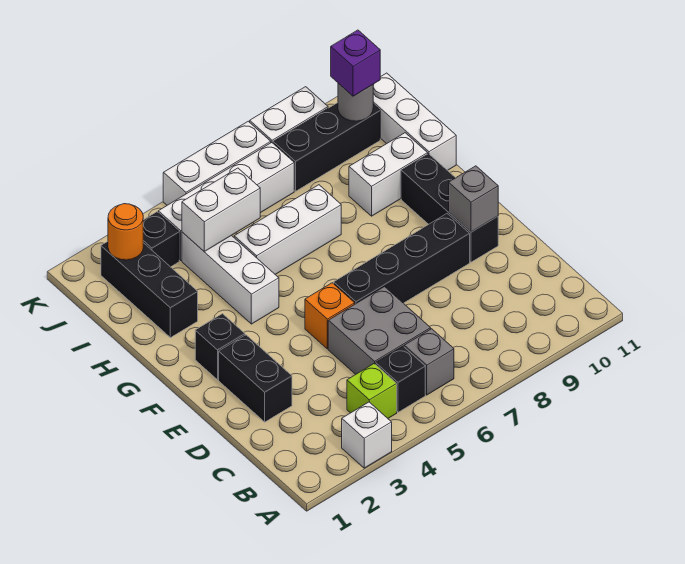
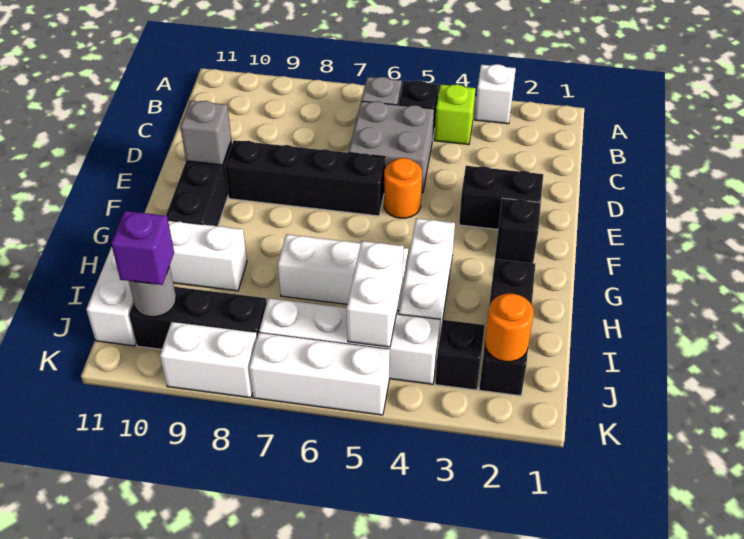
black brick D2:E2 level 1 -> black brick E2:E3 level 1
orange brick E5 level 1 -> orange round brick E5 level 1
white brick I4:I5 level 2 -> white brick I5:J5 level 2

